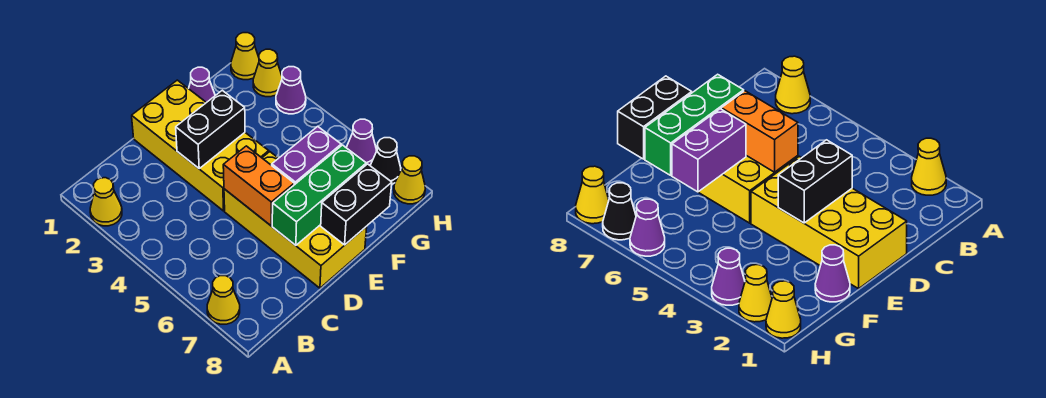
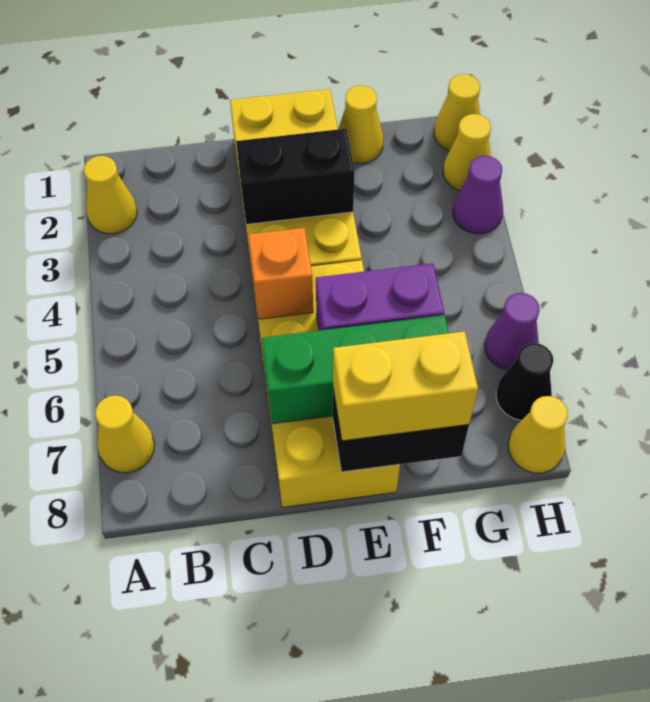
orange brick D5:D6 level 2 -> orange brick D5 level 2
none -> yellow brick E8:F8 level 3
purple cone F1 level 1 -> yellow cone F1 level 1

